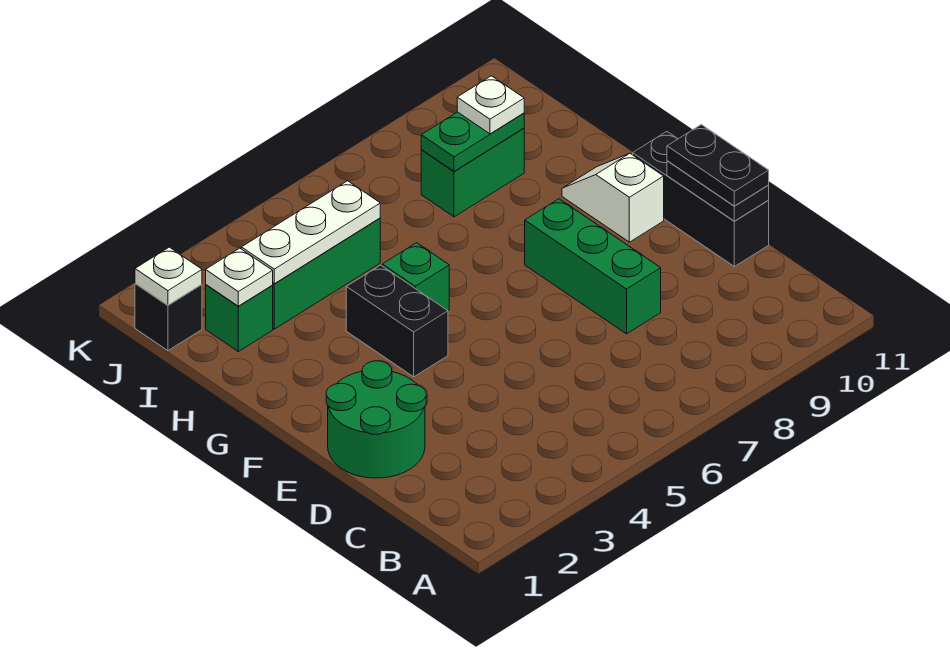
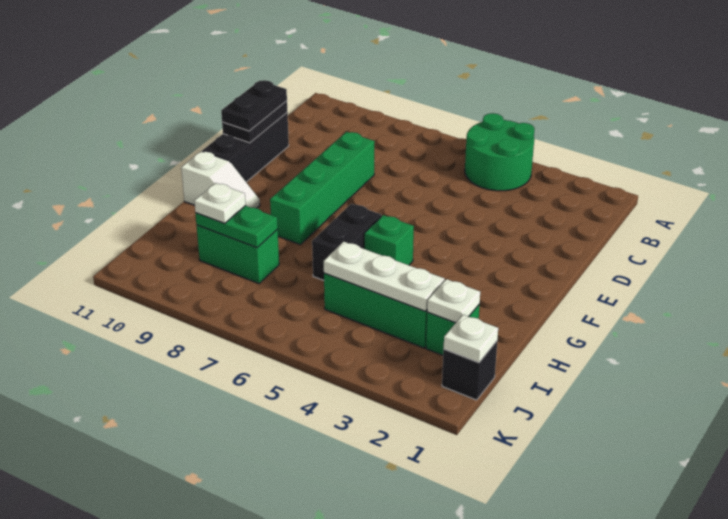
green round brick D1:E2 level 1 -> green round brick A4:B5 level 1
green brick D8:F8 level 1 -> green brick D8:G8 level 1
black brick F4:G4 level 1 -> black brick G6:H6 level 1
white slope F10:G10 level 1 top F -> white slope G10:G11 level 1 top 11

